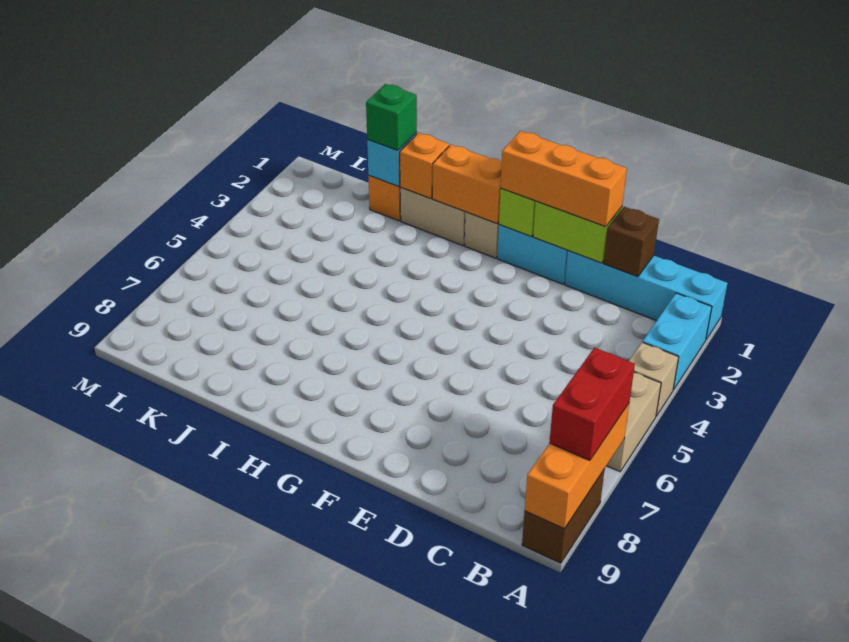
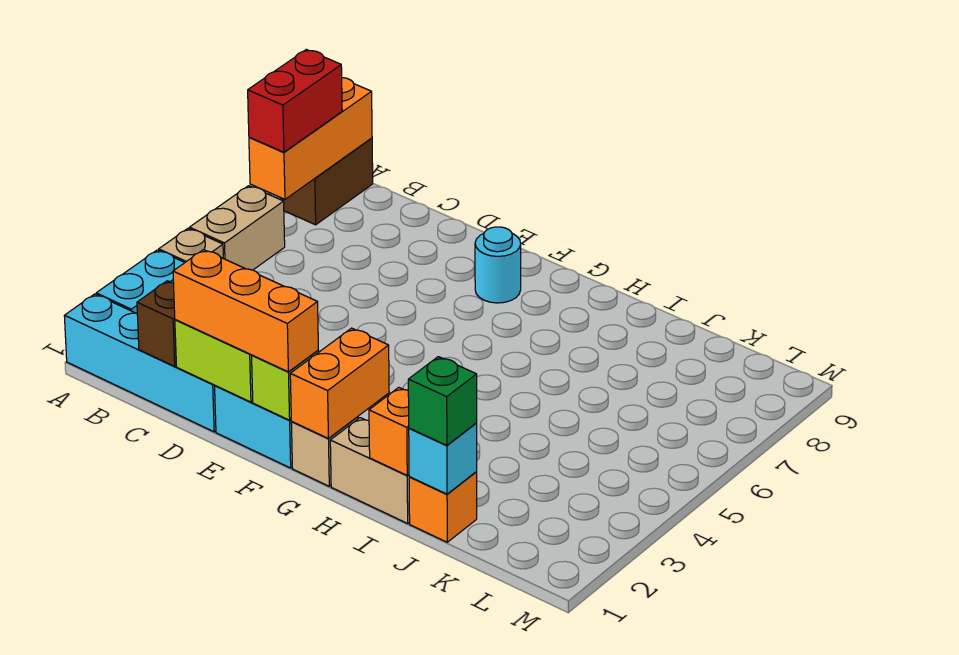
none -> cyan round brick F8 level 1
orange brick G1:H1 level 2 -> orange brick G1:G2 level 2

